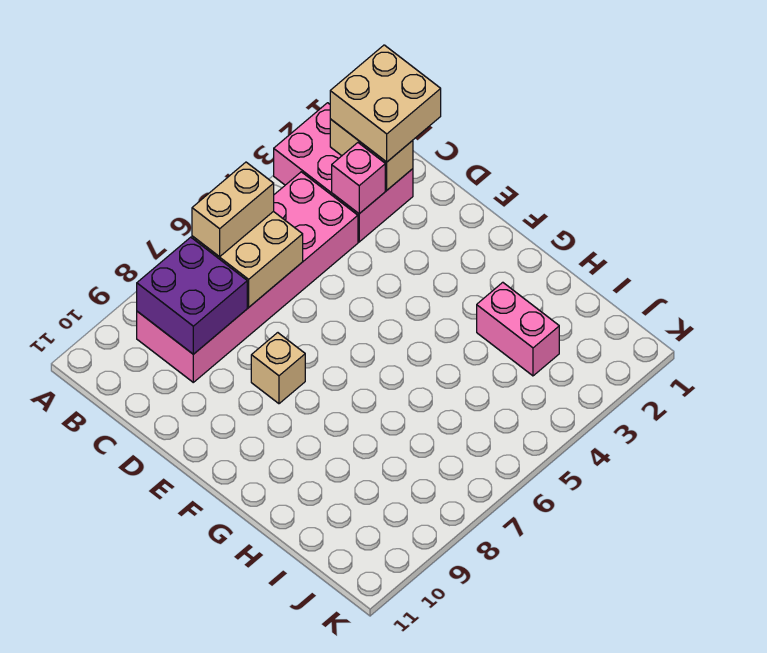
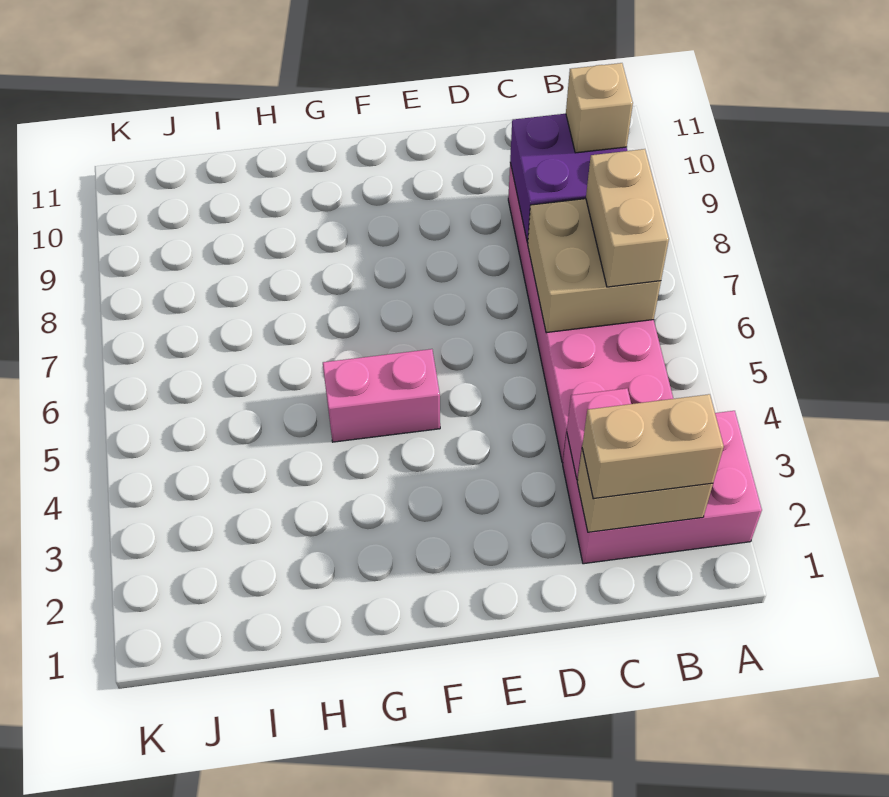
tan brick B1:C2 level 3 -> tan brick B2:C2 level 3
tan brick E8 level 1 -> tan brick B9 level 3
pink brick H3:I3 level 1 -> pink brick F5:G5 level 1

